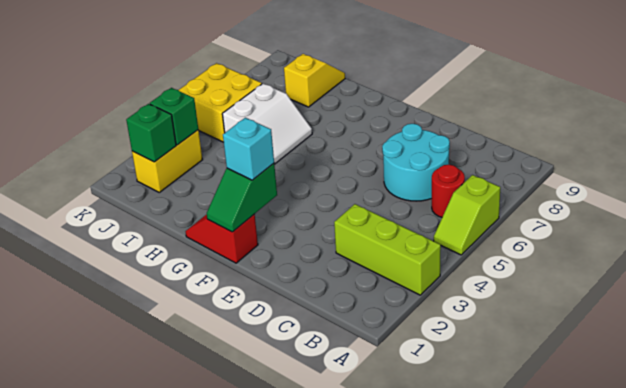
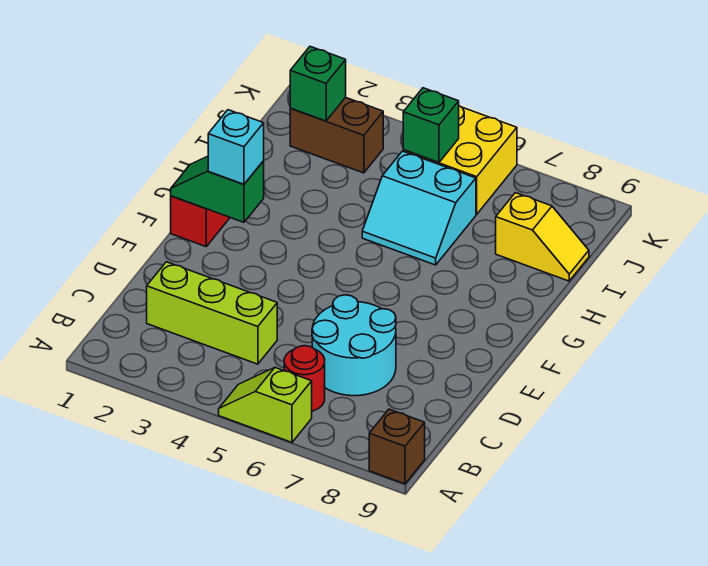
lime brick A3:C3 level 1 -> lime brick C2:C4 level 1
none -> brown brick A9 level 1
white slope H5:I6 level 1 top I -> cyan slope H5:I6 level 1 top I
yellow brick J2:J3 level 1 -> brown brick J2:J3 level 1
green brick J3 level 2 -> green brick J5 level 2

